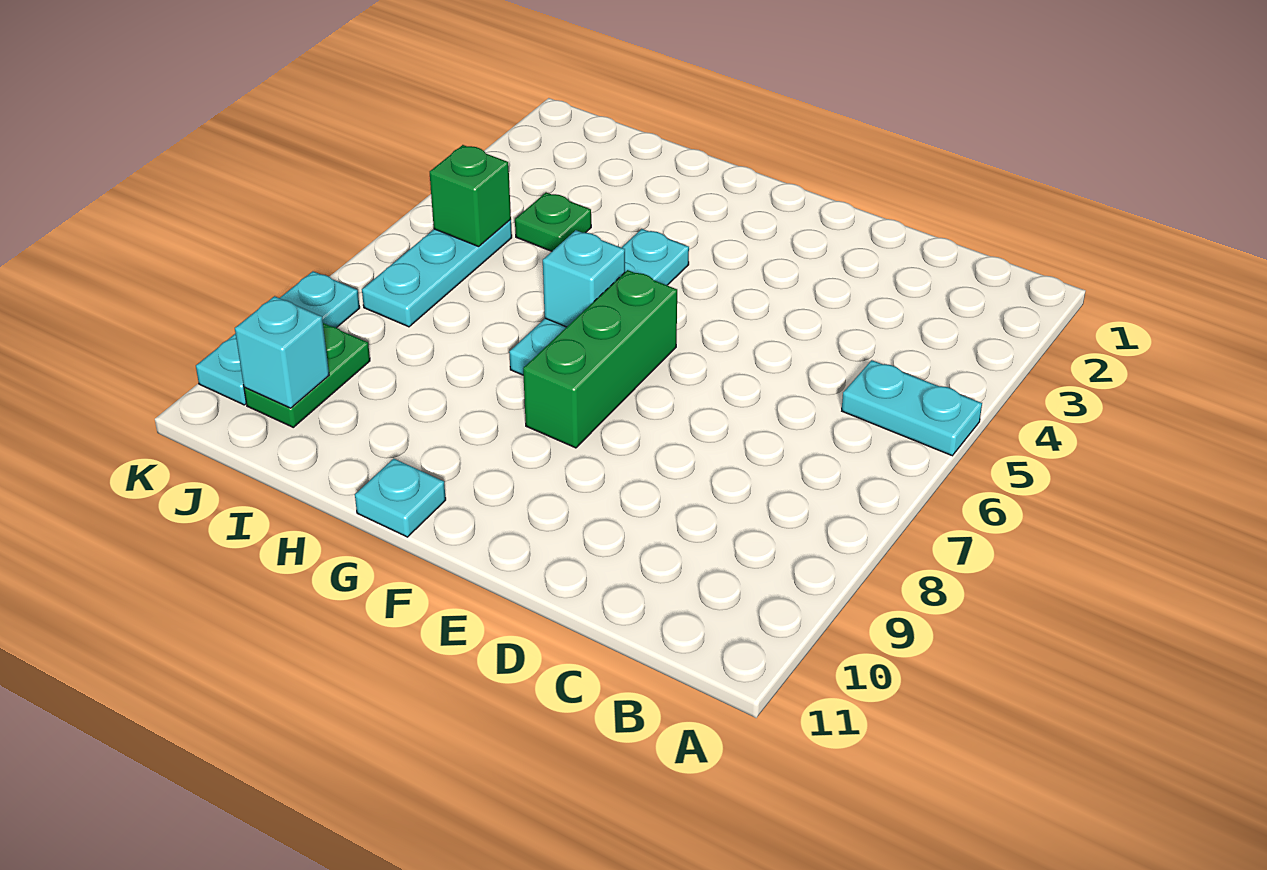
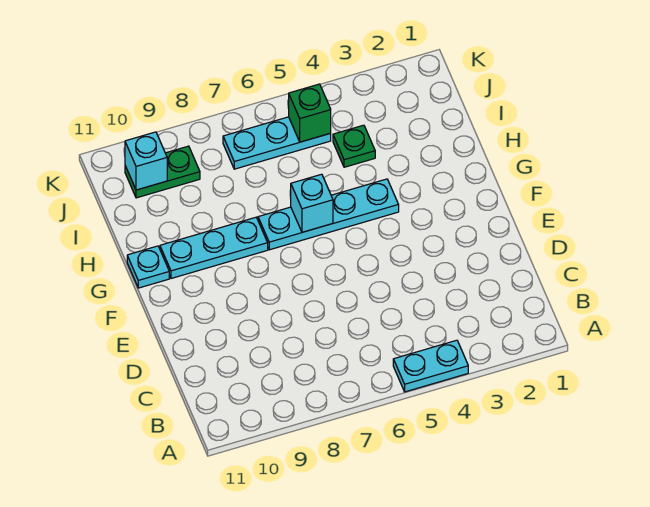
cyan plate A5:B5 level 1 -> cyan plate A4:A5 level 1
green brick F6:F8 level 1 -> none
cyan plate K8:K10 level 1 -> cyan plate G8:G10 level 1

